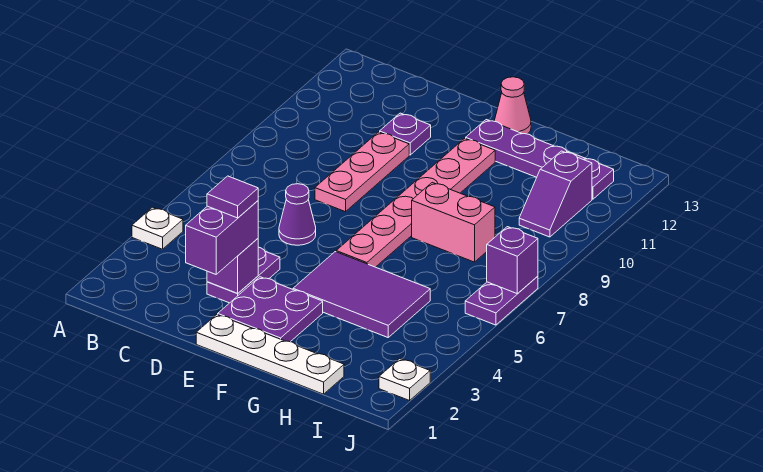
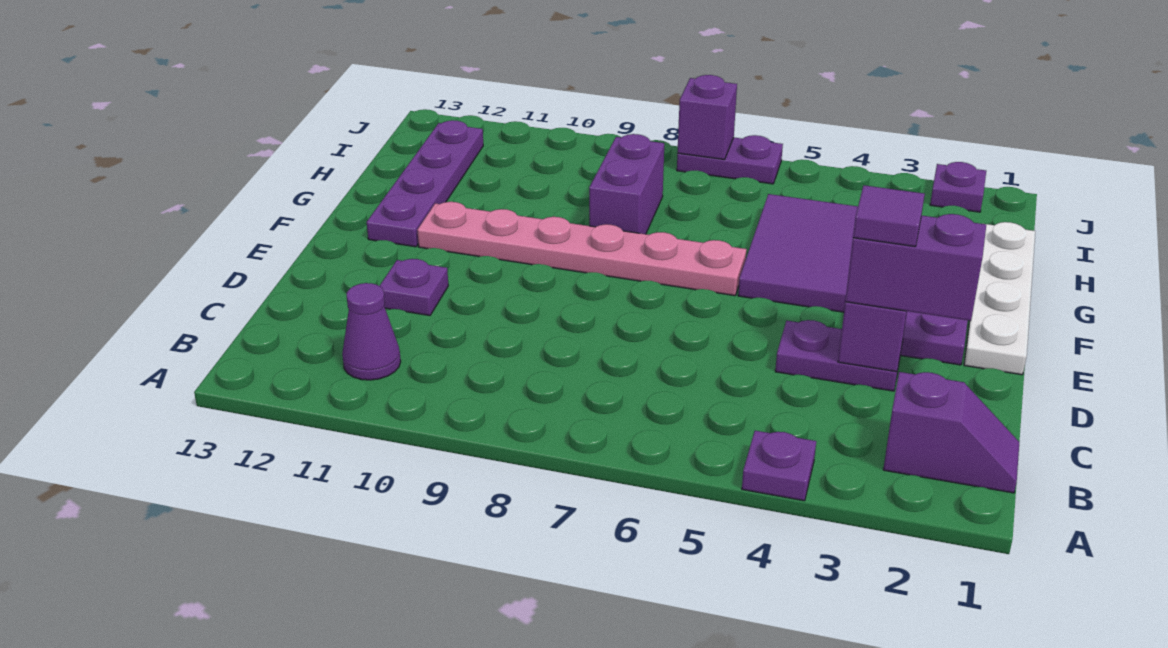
white plate A4 level 1 -> purple plate A4 level 1
purple cone D6 level 1 -> purple cone B11 level 1
pink plate D8:D10 level 1 -> none
pink cone F13 level 1 -> none
pink brick G8:H8 level 1 -> purple brick G8:H8 level 1
purple slope I10:I11 level 1 top 11 -> purple slope B1:B2 level 1 top 2
white plate J2 level 1 -> purple plate J2 level 1

